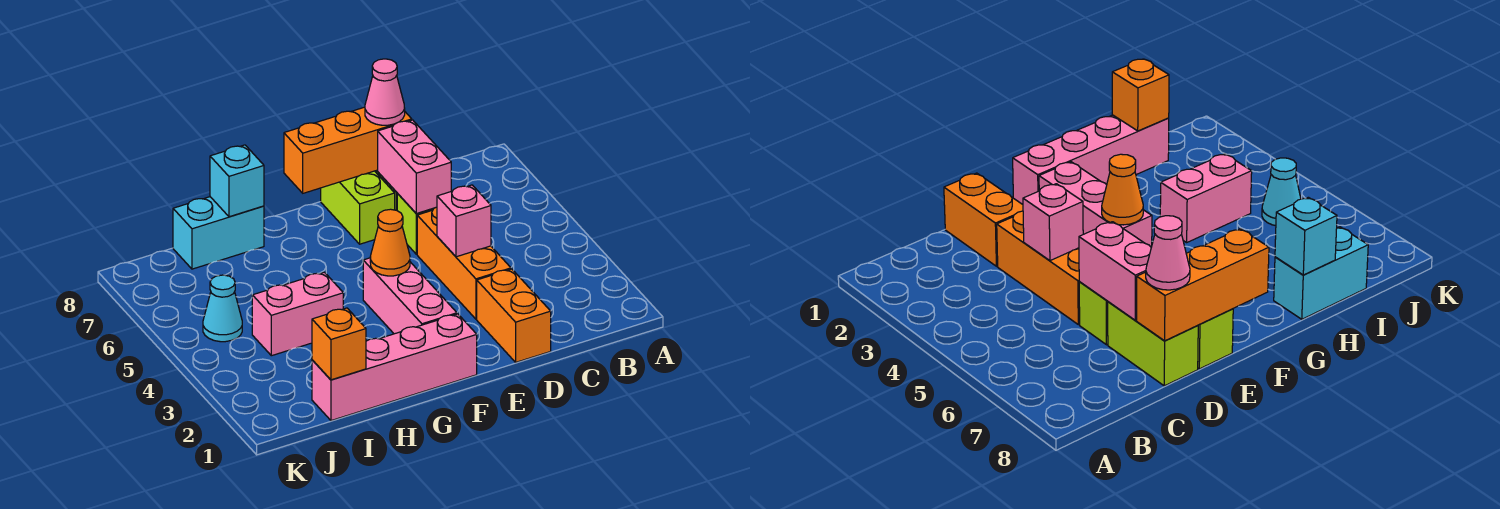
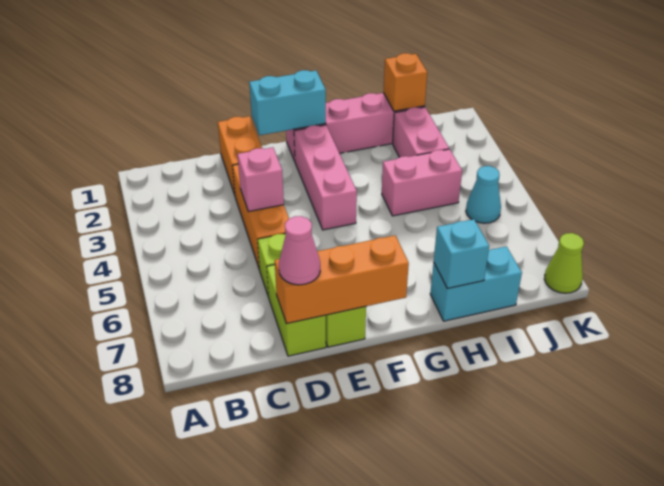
pink brick D6:D7 level 2 -> pink brick I2:I3 level 1
none -> cyan brick E1:F1 level 2
orange cone F4 level 2 -> none
none -> lime cone K8 level 1

